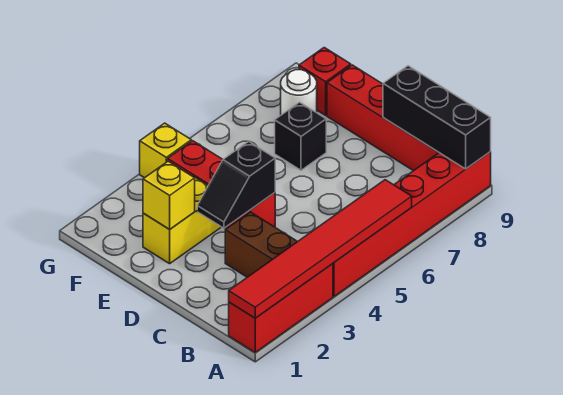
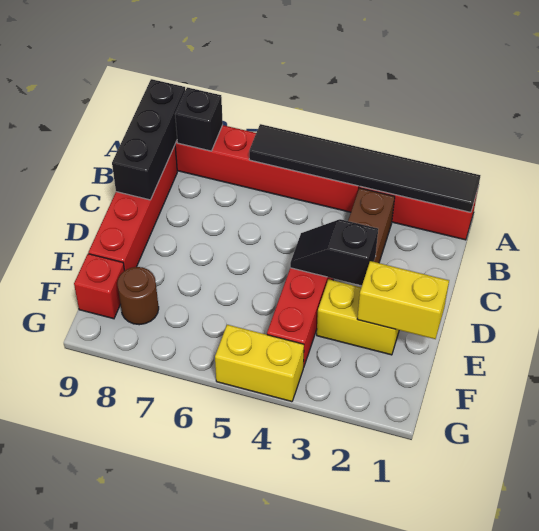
red tile A1:A6 level 2 -> black tile A1:A6 level 2
black slope D3:D4 level 2 top 4 -> black slope D3:D4 level 2 top 3
yellow brick E2 level 2 -> yellow brick E1:E2 level 2
black brick E7 level 1 -> black brick A8 level 2
white round brick F8 level 1 -> brown round brick F8 level 1
yellow brick G4 level 1 -> yellow brick G4:G5 level 1

